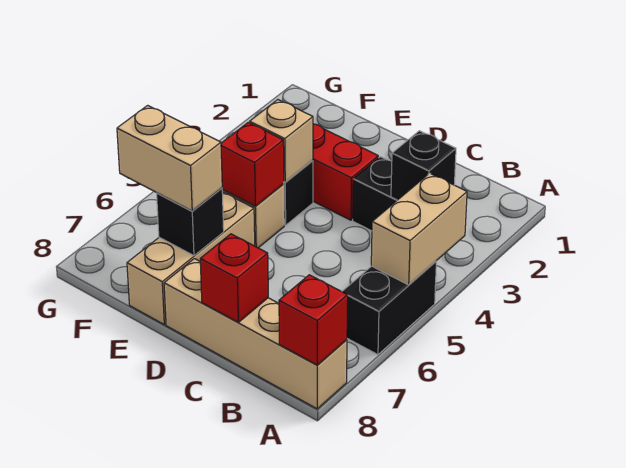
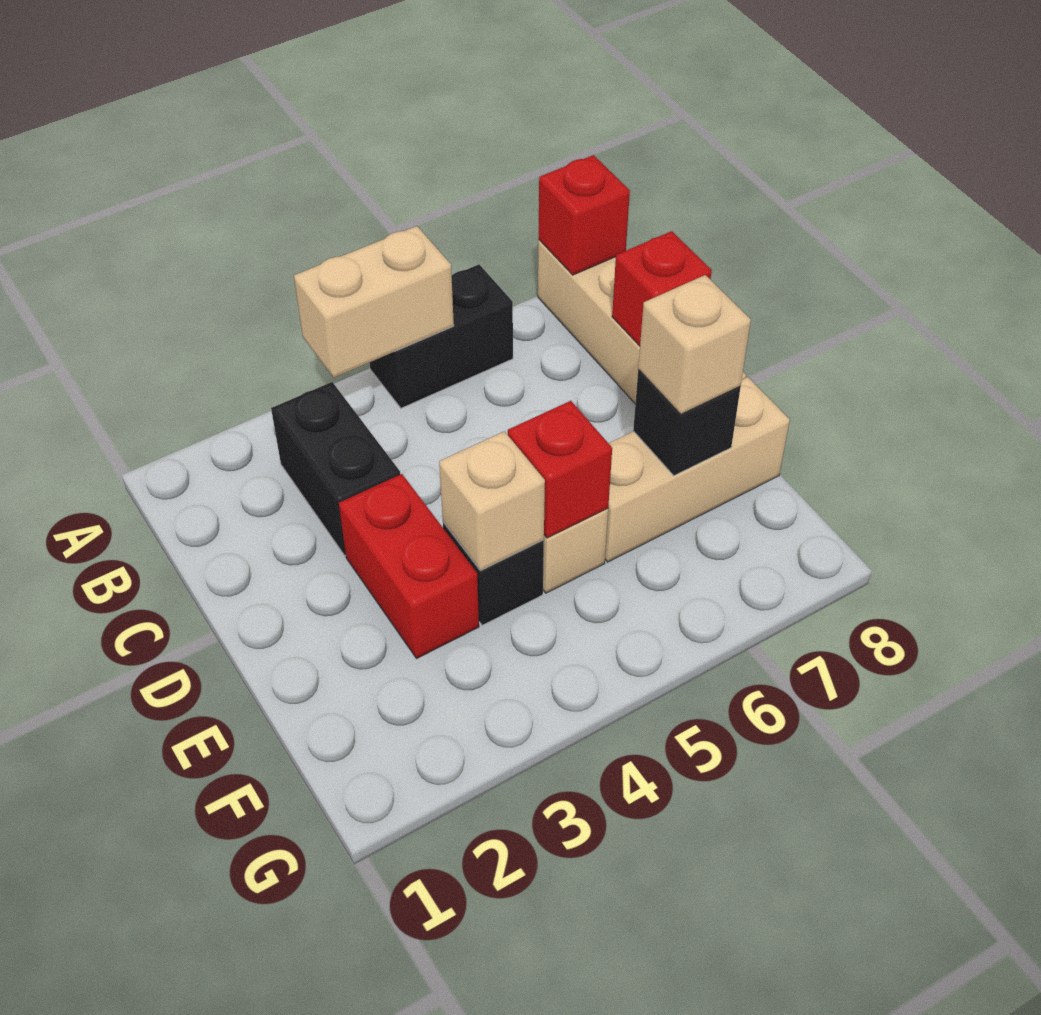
black brick B3 level 2 -> none
tan brick E7:F7 level 3 -> tan brick E7 level 3

